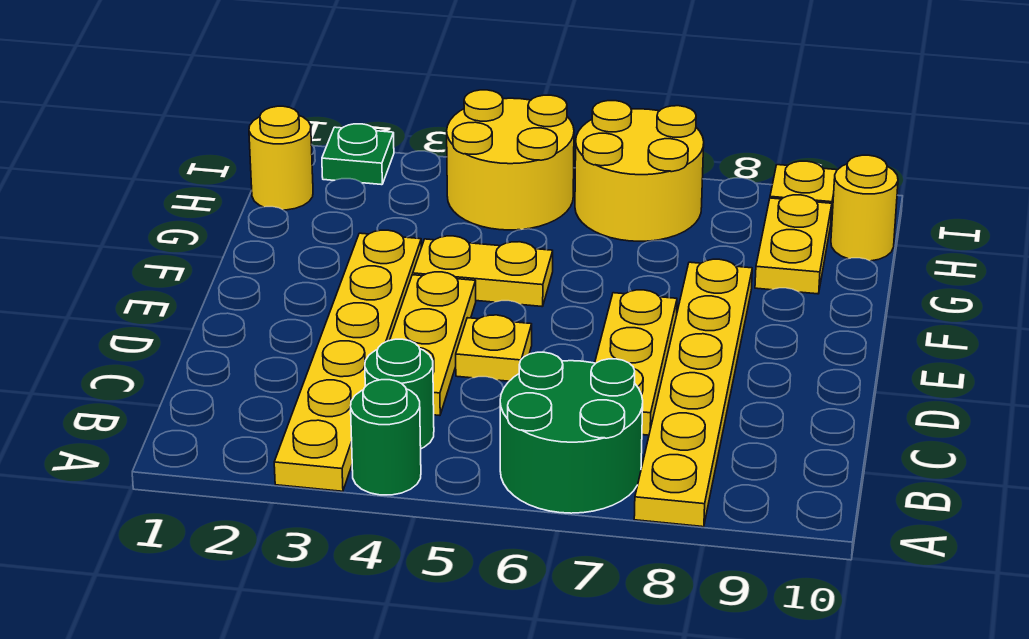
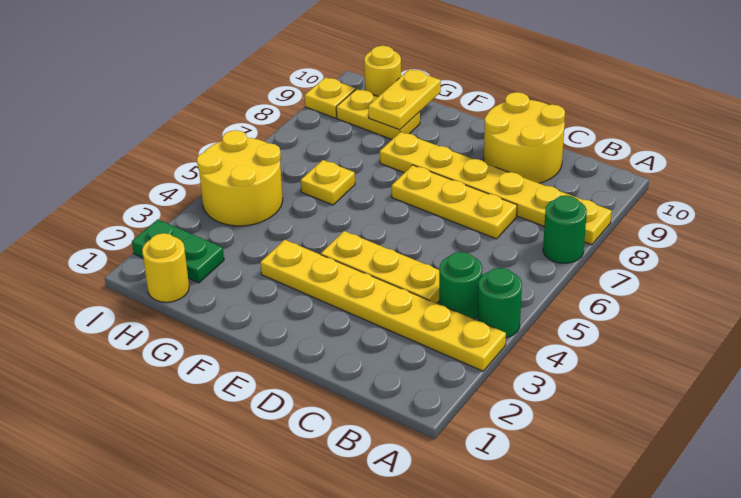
green round brick A6:B7 level 1 -> green round brick A7 level 1
yellow plate D5 level 1 -> yellow plate G6 level 1
yellow plate F4:F5 level 1 -> yellow plate G9:G10 level 2
yellow round brick H6:I7 level 1 -> yellow round brick C9:D10 level 1
green plate I2 level 1 -> green plate H2:I2 level 1

